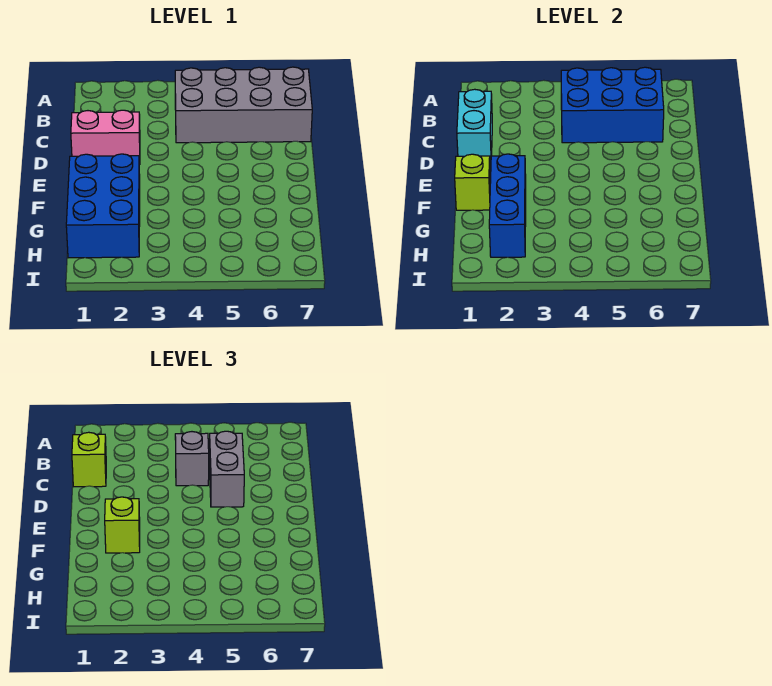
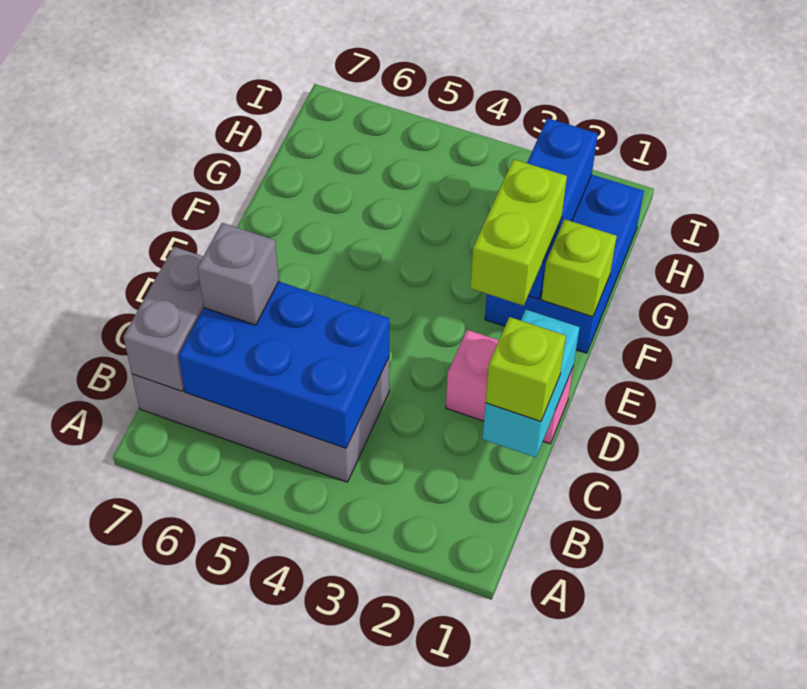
grey brick C4 level 3 -> grey brick C6 level 3
grey brick C5:D5 level 3 -> grey brick B7:C7 level 2
lime brick F2 level 3 -> lime brick E2:F2 level 3

